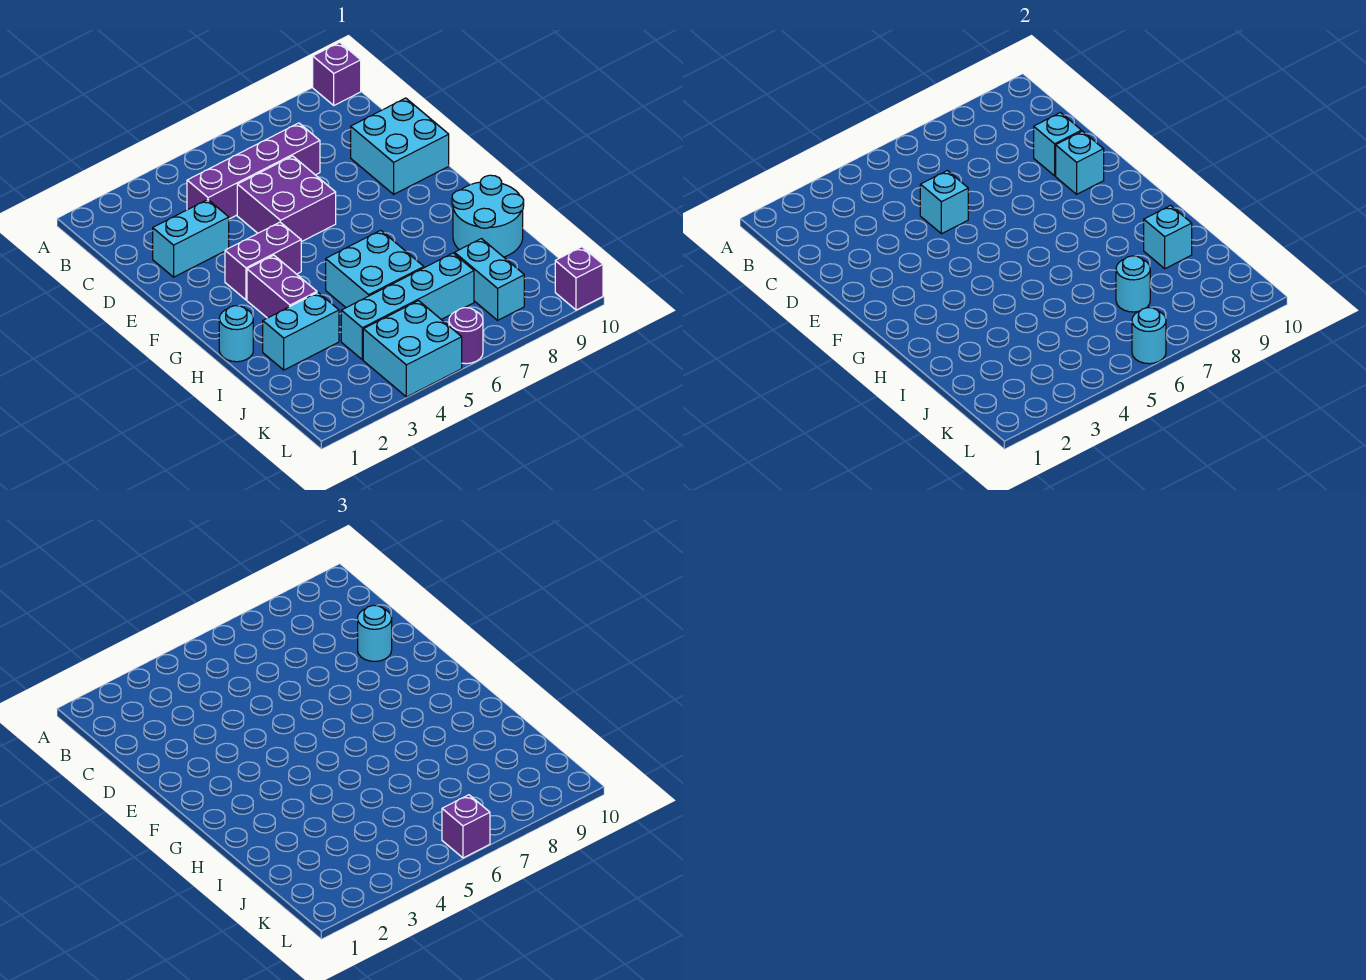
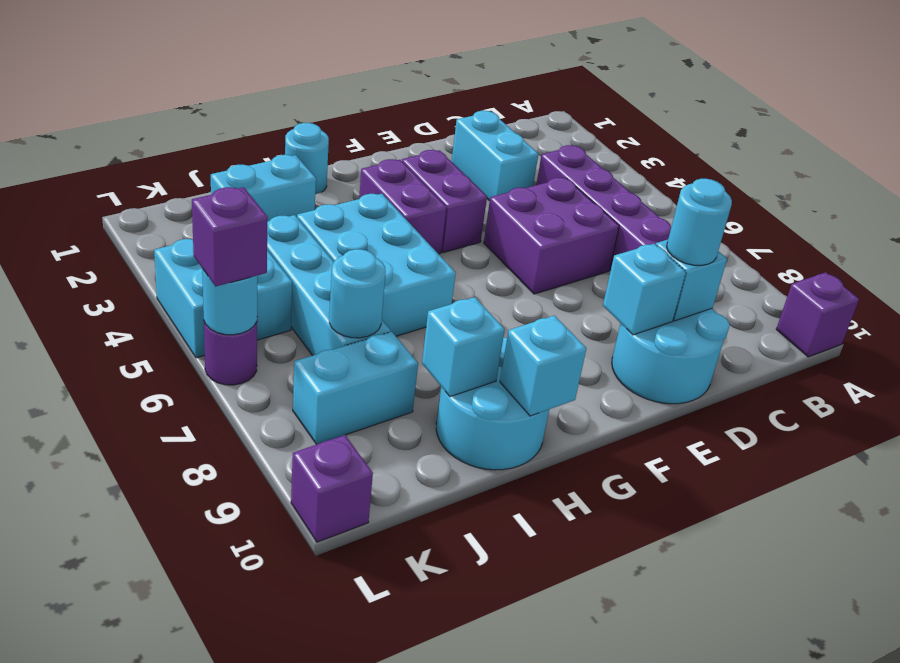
cyan brick D5 level 2 -> cyan brick H10 level 2
cyan brick D9:E10 level 1 -> cyan round brick D9:E10 level 1
purple brick G3:H3 level 1 -> purple brick G3:G4 level 1
cyan brick H5:I6 level 1 -> cyan brick H4:I6 level 1
cyan brick I2:I3 level 1 -> cyan brick I2:J2 level 1

